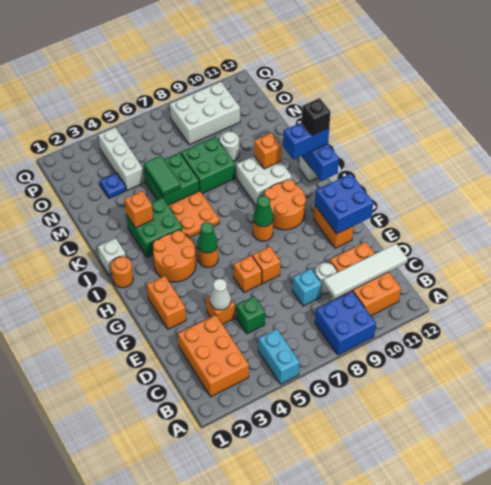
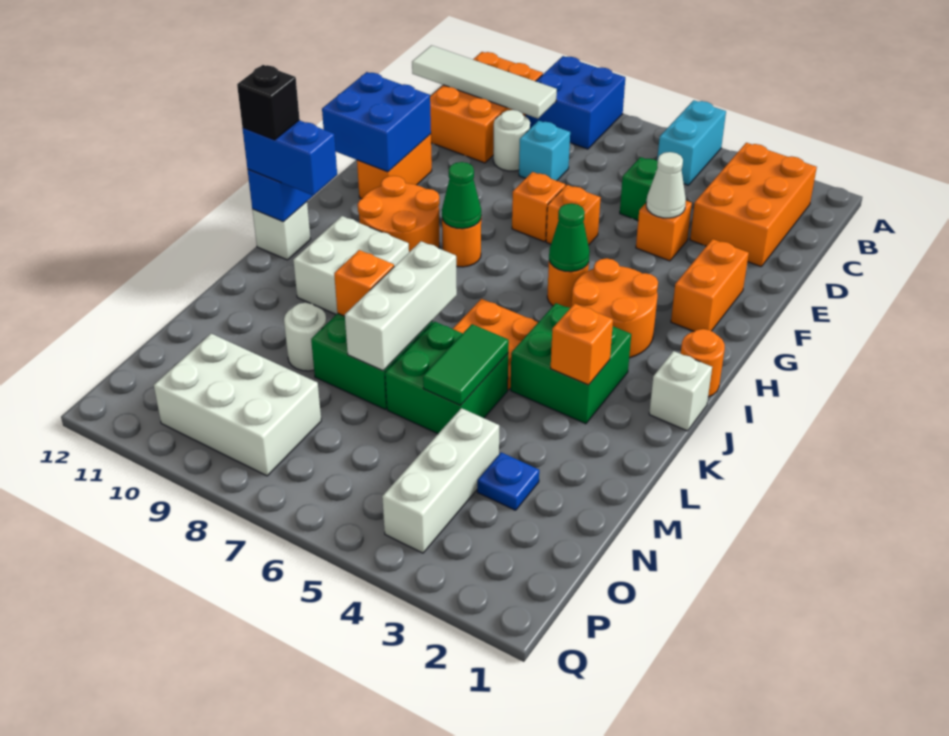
none -> white brick K7:M7 level 2
orange brick K10 level 2 -> orange brick L8 level 2

